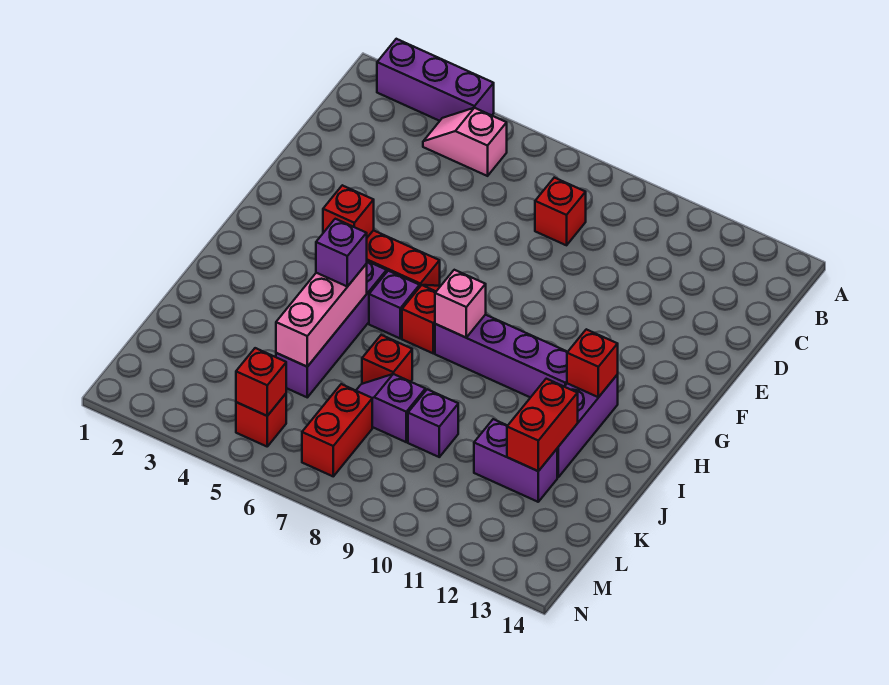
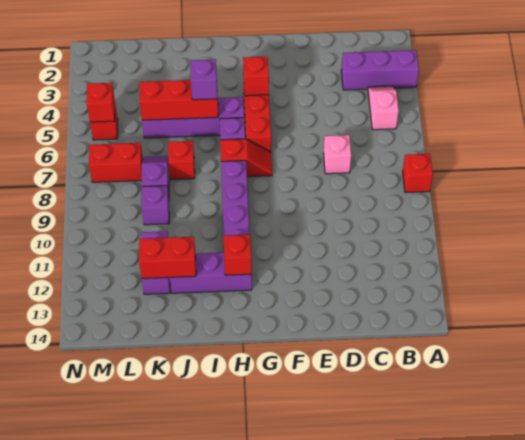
purple brick A2:A4 level 1 -> purple brick A3:C3 level 1
red brick C8 level 1 -> red brick A8 level 1
pink brick H8 level 2 -> pink brick D7 level 1
pink brick I5:K5 level 2 -> red brick I5:K5 level 2

